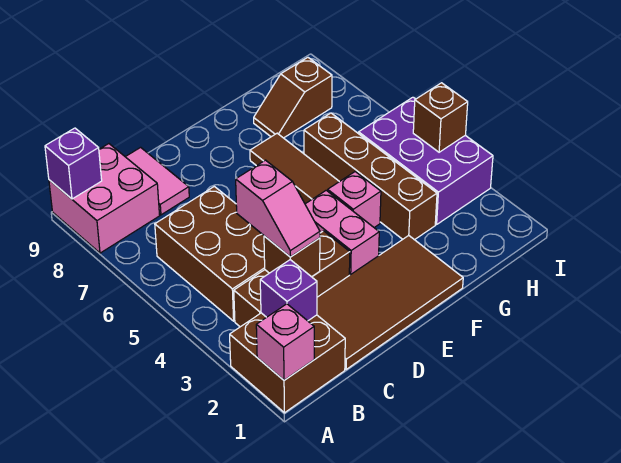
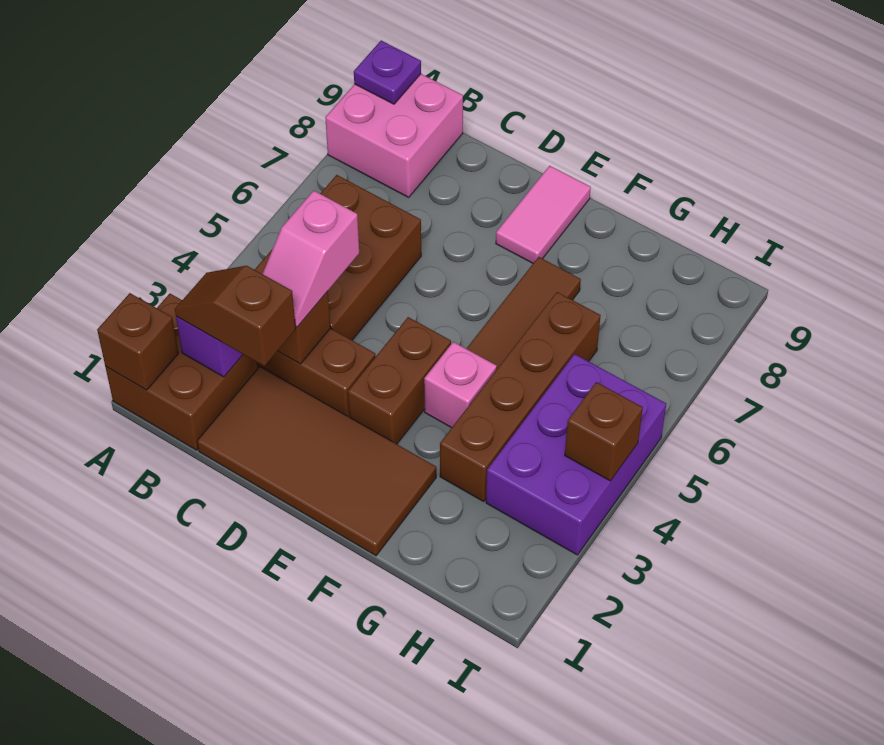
pink brick A1 level 2 -> brown brick A1 level 2
purple brick A9 level 2 -> purple plate A9 level 2
pink tile C8:C9 level 1 -> pink tile E8:E9 level 1
pink brick E3:E4 level 1 -> brown brick E3:E4 level 1
brown slope G8:H8 level 1 top H -> brown slope B2:C2 level 3 top C

